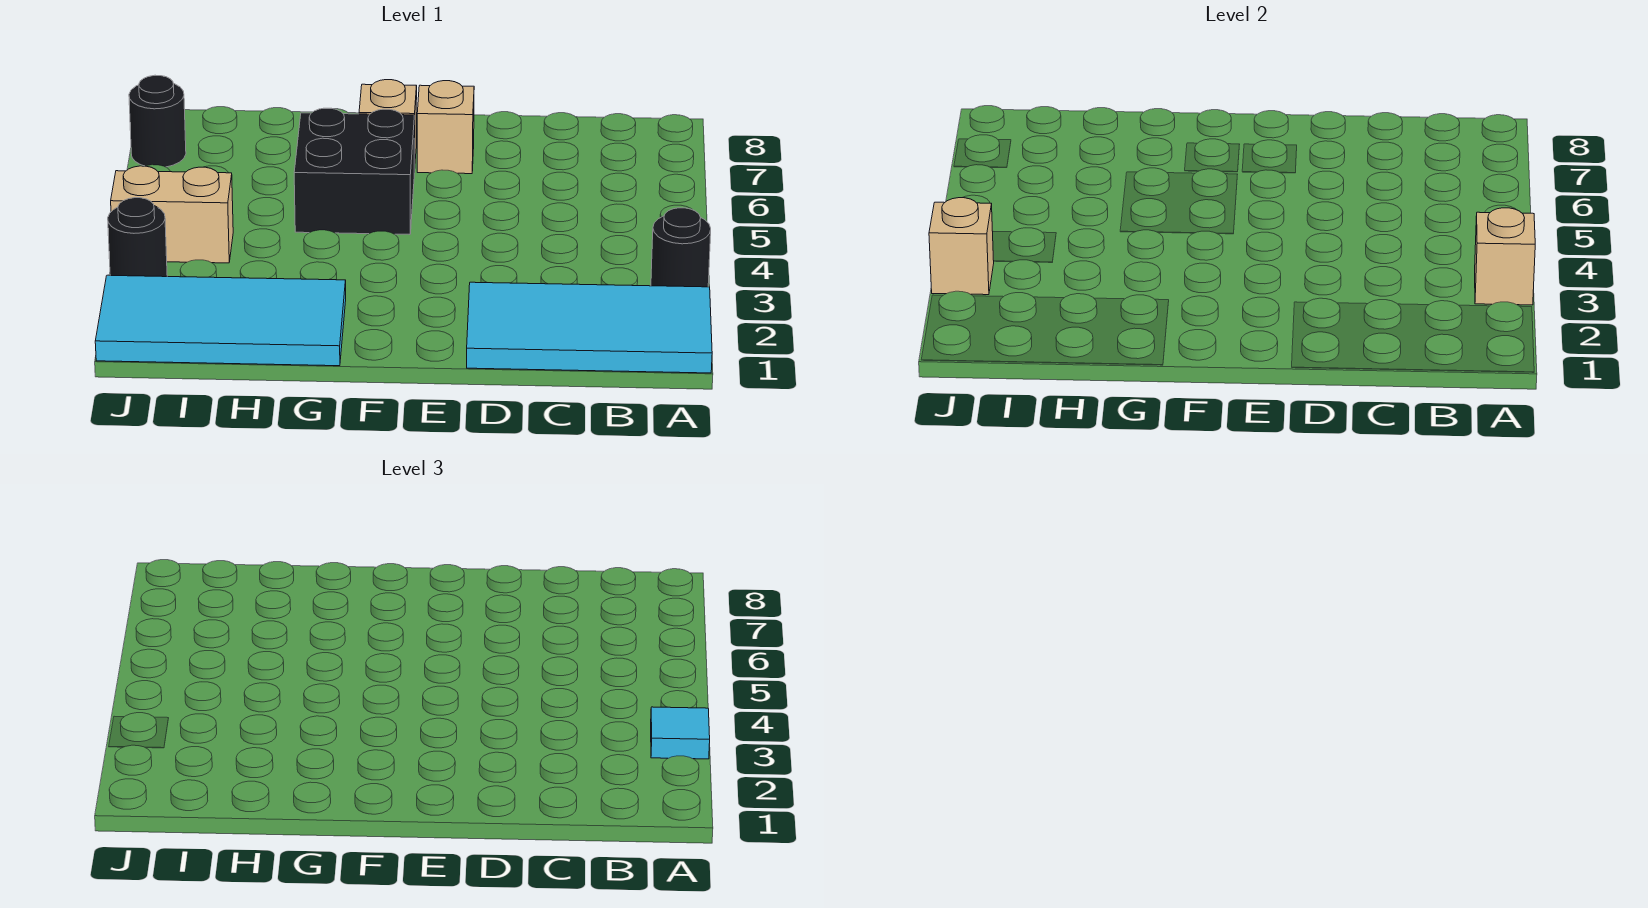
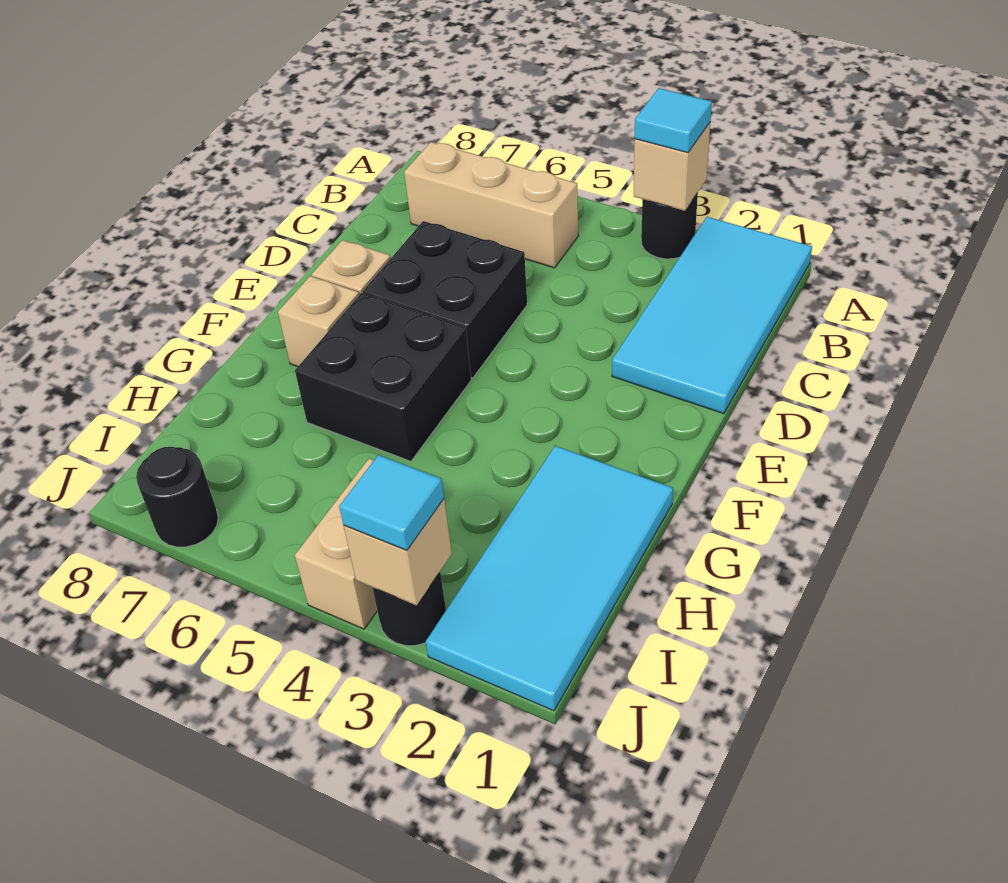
none -> tan brick B5:B7 level 1
none -> black brick D5:E6 level 1
none -> cyan tile J3 level 3

